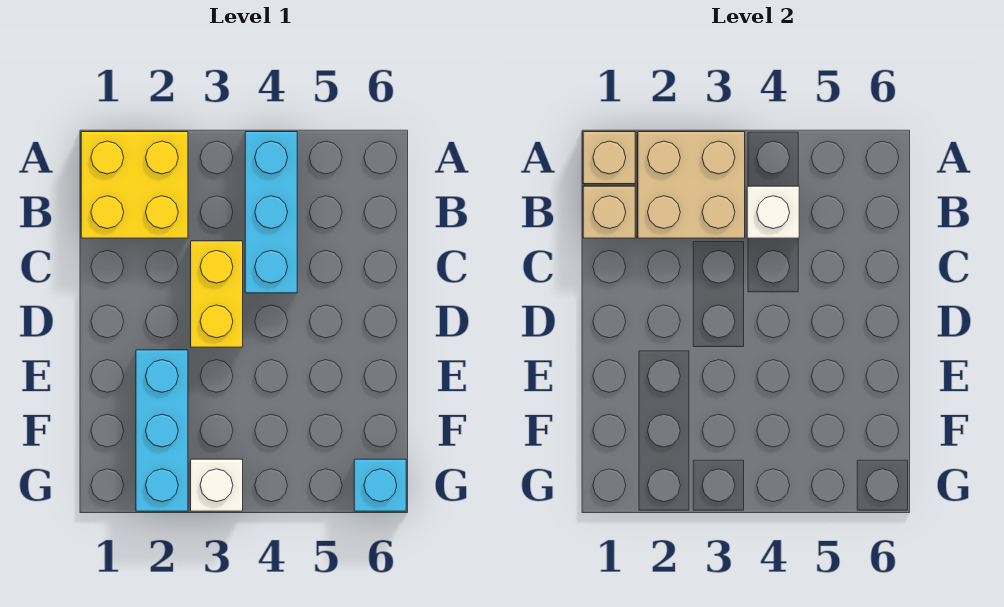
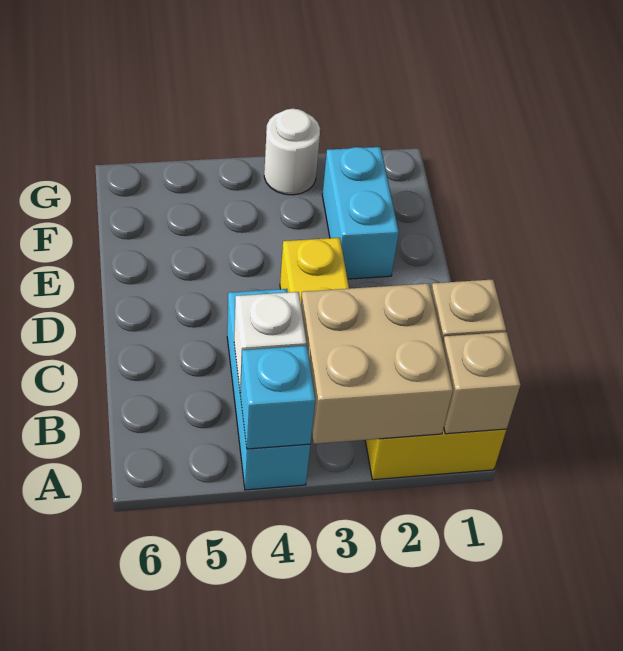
cyan brick E2:G2 level 1 -> cyan brick E2:F2 level 1
white brick G3 level 1 -> white round brick G3 level 1
cyan brick G6 level 1 -> cyan brick A4 level 2

